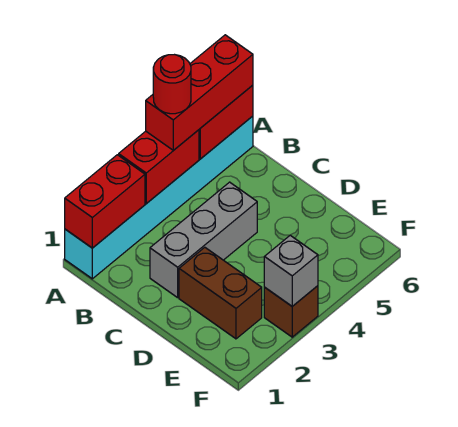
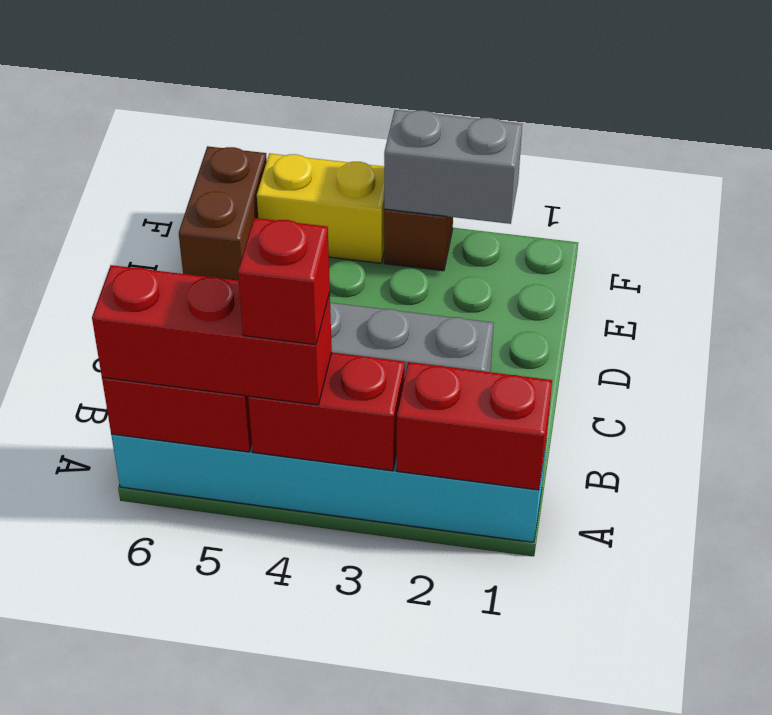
red round brick A4 level 4 -> red brick A4 level 4
brown brick D2:E2 level 1 -> brown brick E6:F6 level 1
grey brick F3 level 2 -> grey brick F2:F3 level 2
none -> yellow brick F4:F5 level 1

